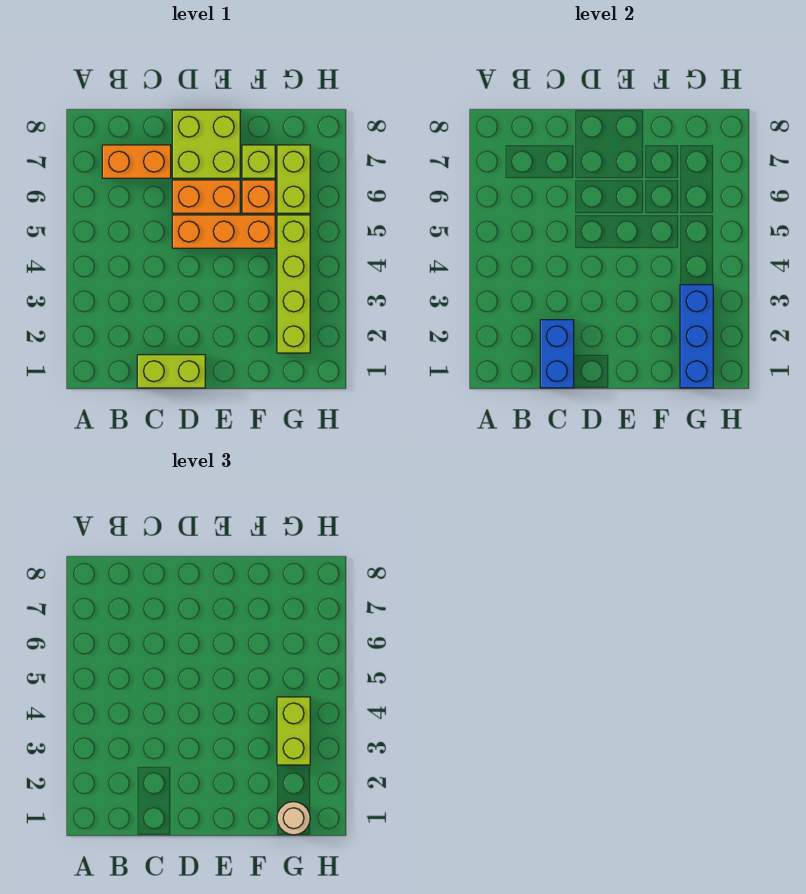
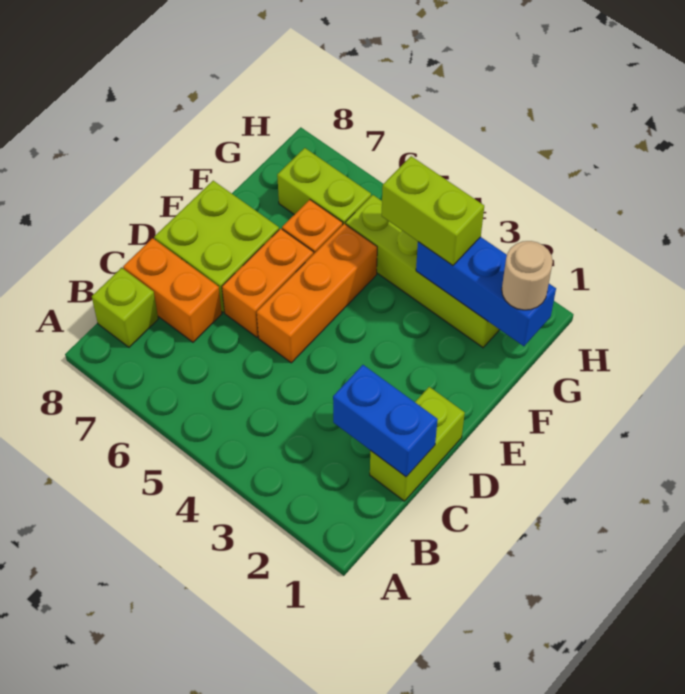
orange brick B7:C7 level 1 -> orange brick C7:C8 level 1
lime brick F7 level 1 -> lime brick B8 level 1

